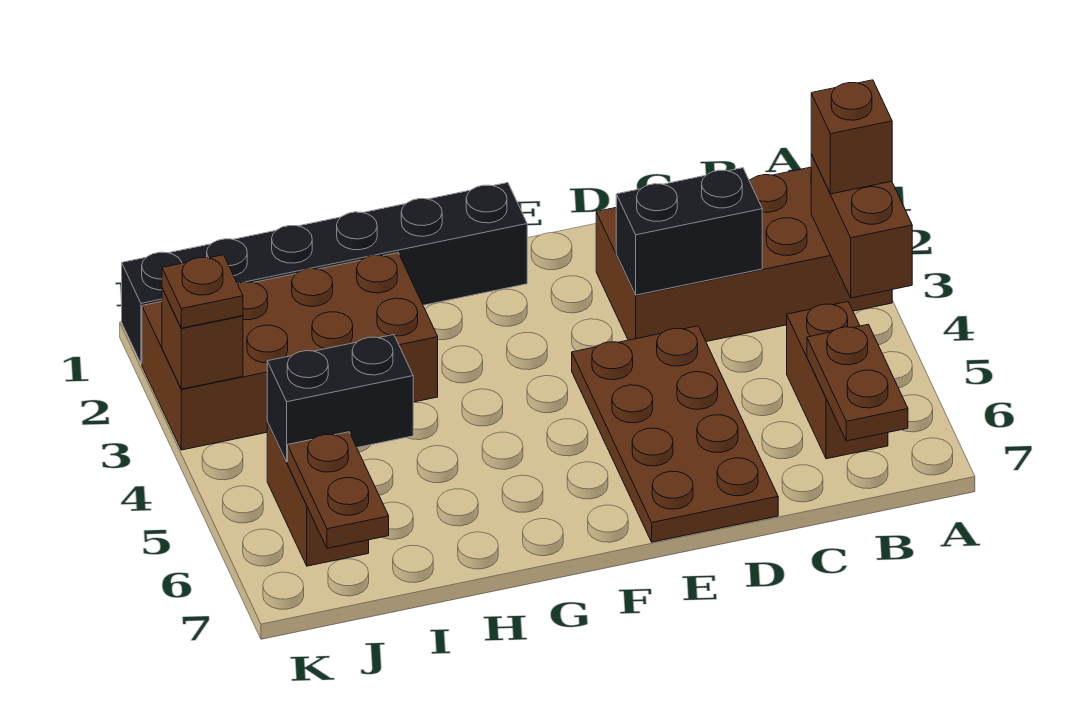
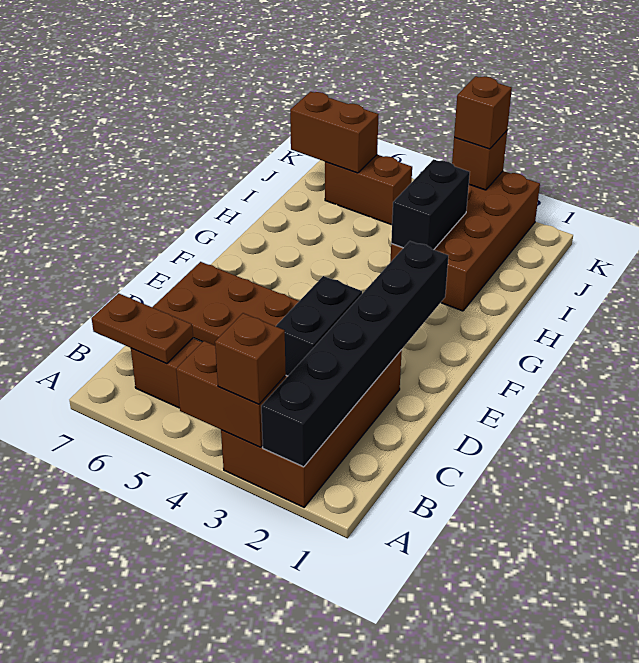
black brick F1:K1 level 1 -> black brick A2:F2 level 2
black brick I5:J5 level 2 -> black brick H3:I3 level 2
brown plate J6:J7 level 2 -> brown brick J6:J7 level 2
brown plate K3 level 3 -> brown brick K3 level 3

